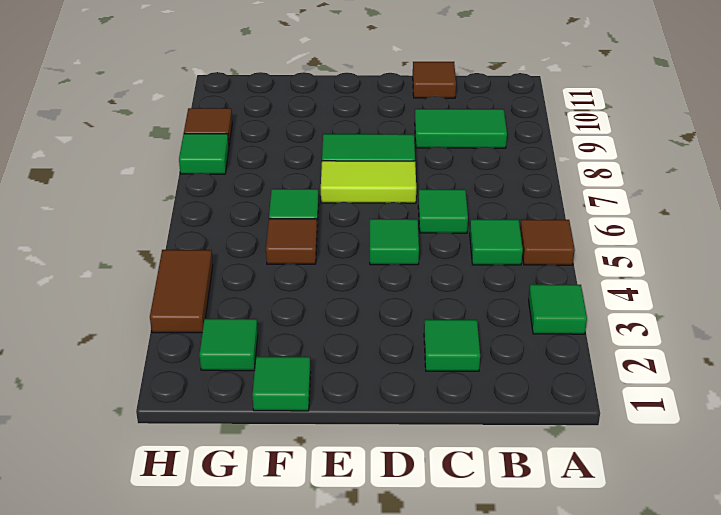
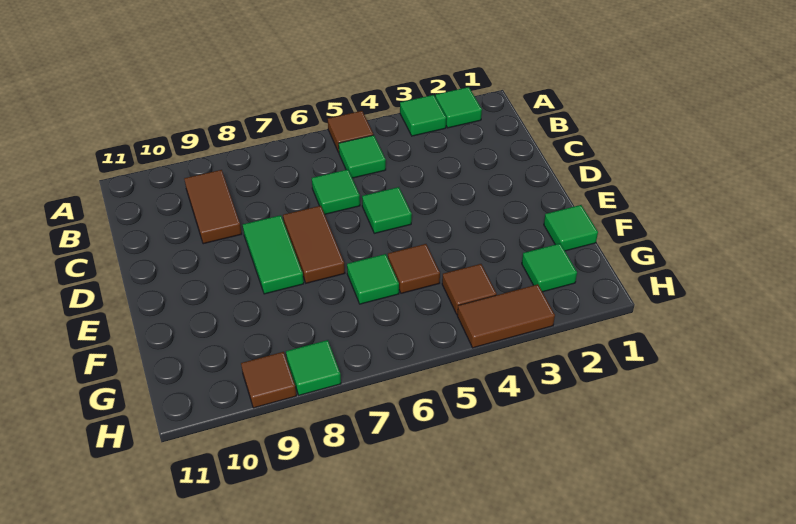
green tile B9:C9 level 1 -> brown tile B9:C9 level 1
green tile C2 level 1 -> green tile A2 level 1
brown tile C11 level 1 -> brown tile G4 level 1
lime tile D7:E7 level 1 -> brown tile D7:E7 level 1

